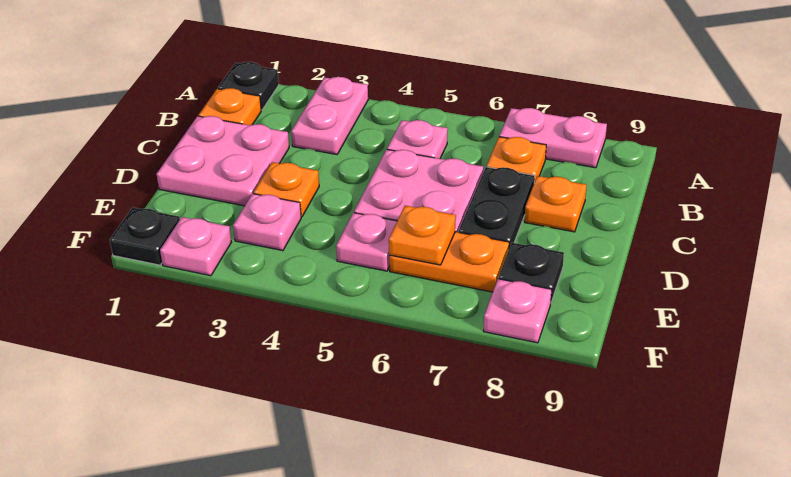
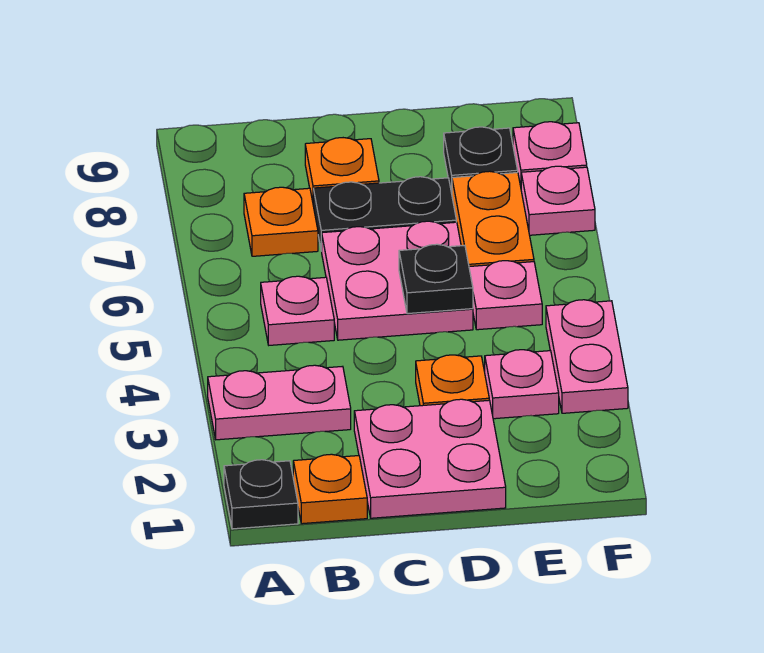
pink plate A7:A8 level 1 -> pink plate F3:F4 level 1
orange plate E6 level 2 -> none
black plate F1 level 1 -> black plate D5 level 2
pink plate F2 level 1 -> pink plate F7 level 1

